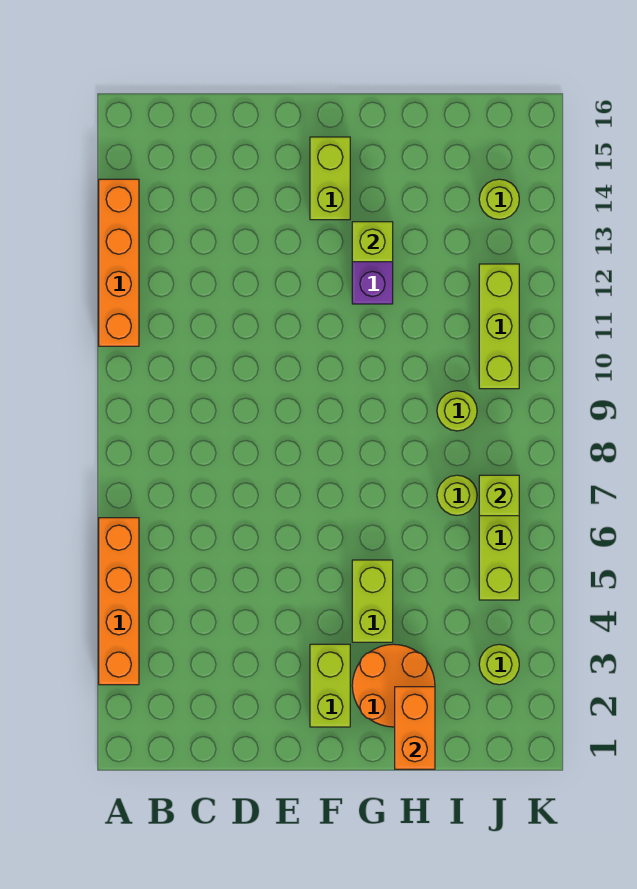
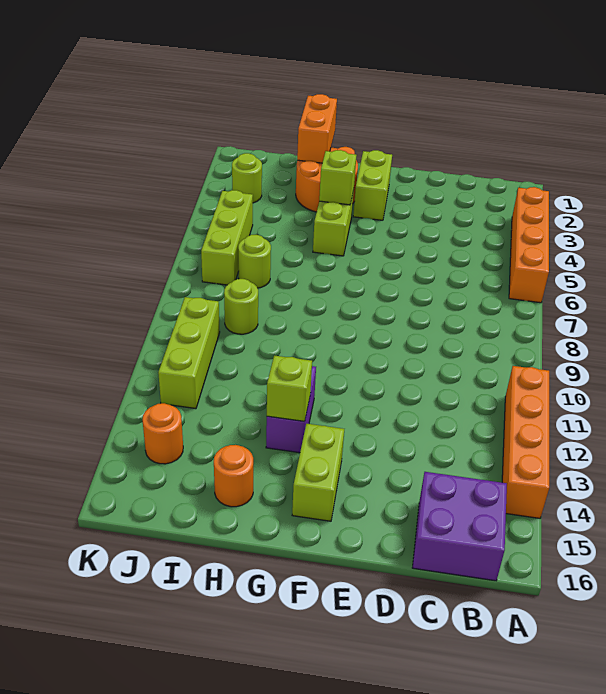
none -> purple brick B15:C16 level 1
none -> orange round brick H15 level 1
lime brick J7 level 2 -> lime brick G4 level 2
lime round brick J14 level 1 -> orange round brick J14 level 1

